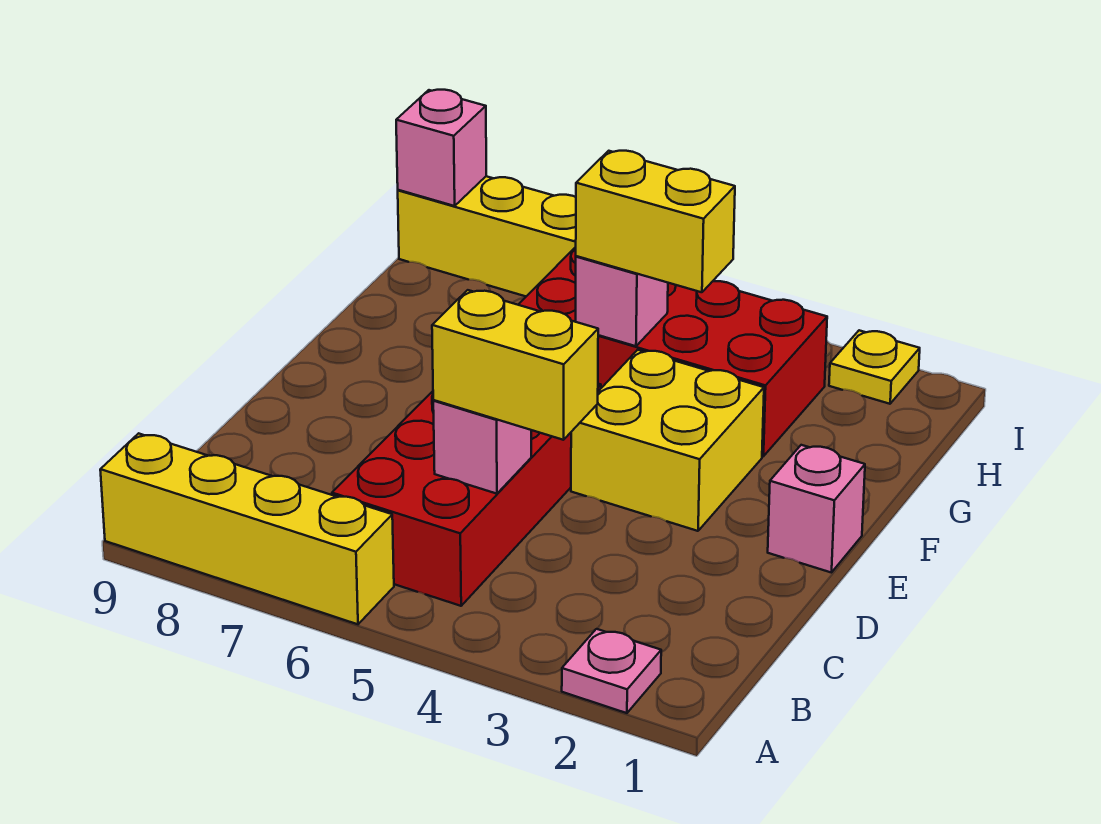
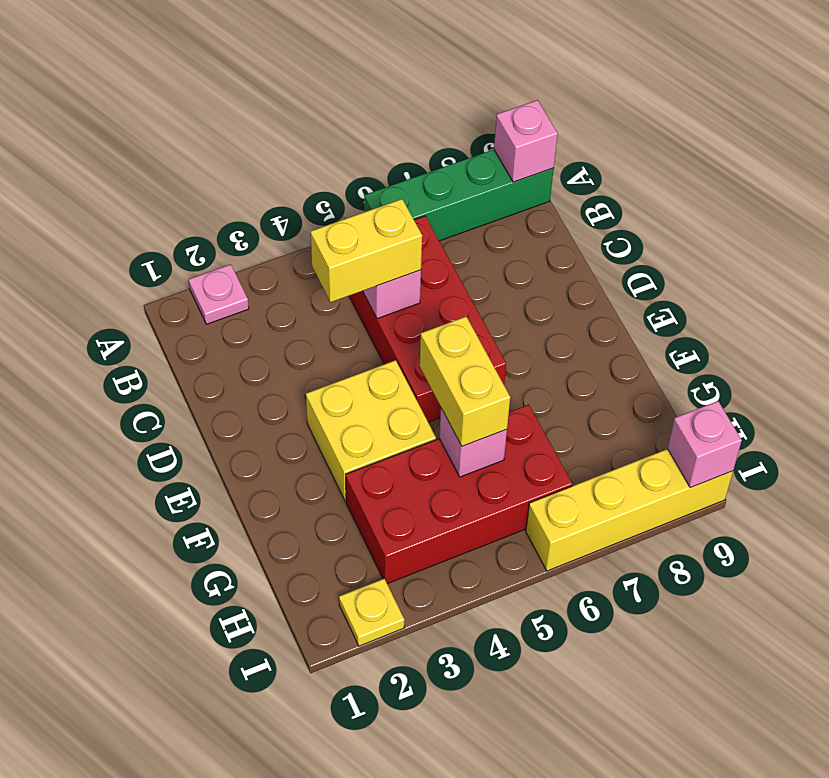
yellow brick A6:A9 level 1 -> green brick A6:A9 level 1
pink brick E1 level 1 -> pink brick A9 level 2
yellow brick G4:G5 level 3 -> yellow brick F5:G5 level 3

